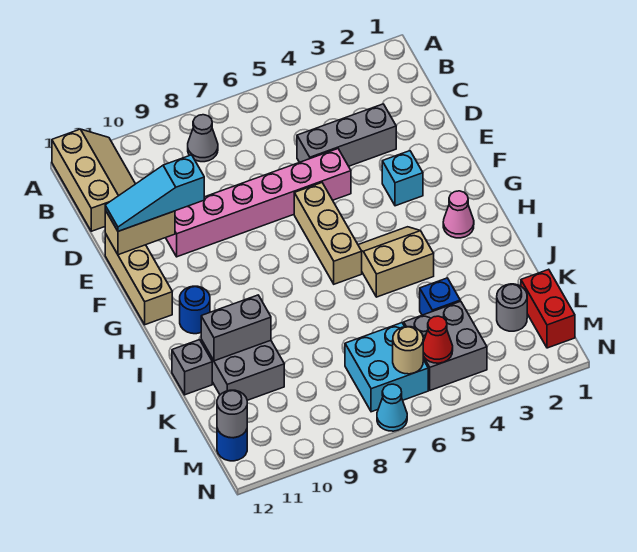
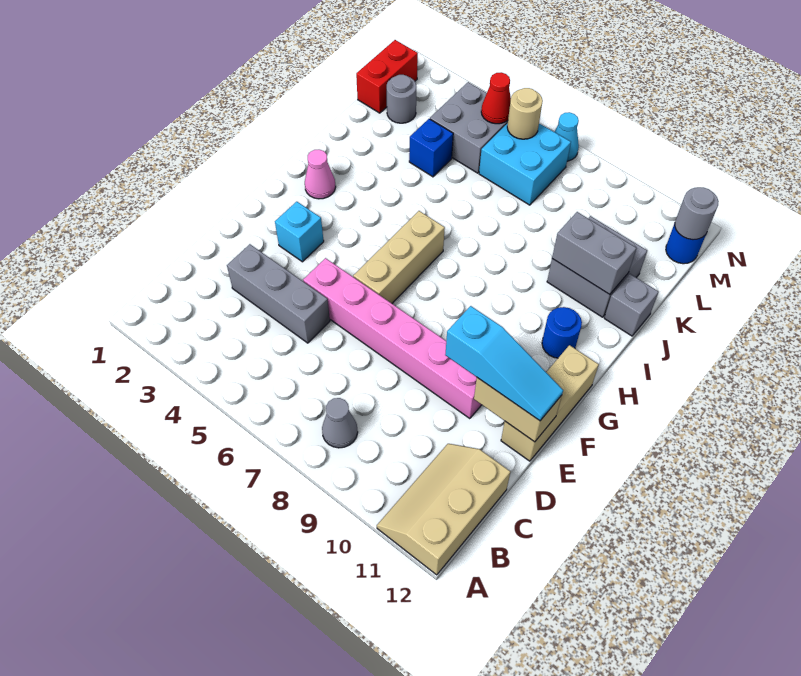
tan slope H4:I5 level 1 top I -> none

